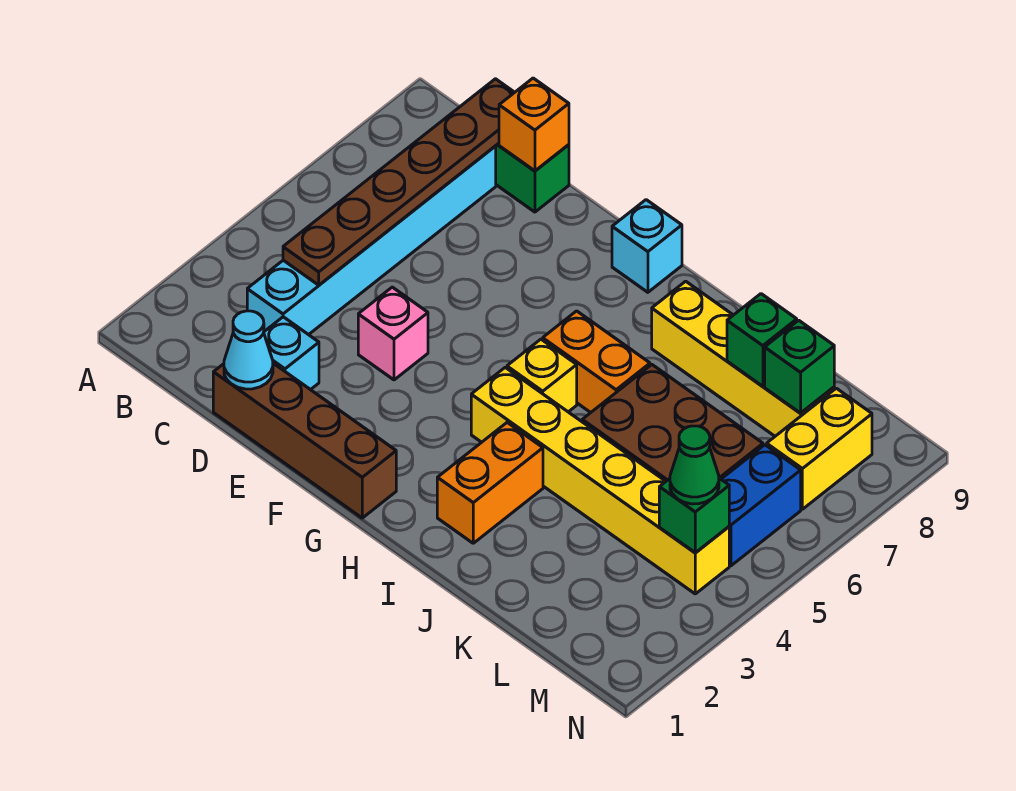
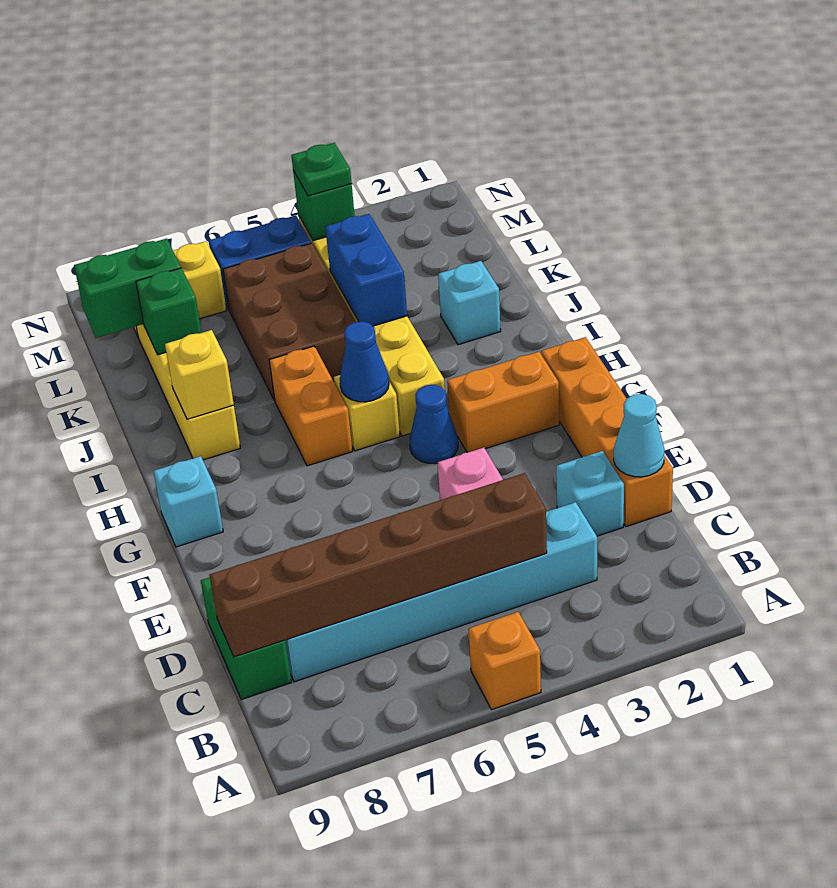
brown plate C4:C9 level 2 -> brown brick C4:C9 level 2
brown brick D1:G1 level 1 -> orange brick D1:G1 level 1
orange brick D9 level 2 -> orange brick A5 level 1
none -> blue cone G4 level 1
none -> blue cone H5 level 2
orange brick I2:I3 level 1 -> orange brick G2:G3 level 1
none -> yellow brick I8 level 2
none -> cyan brick J2 level 1
none -> blue brick J4:K4 level 2
green brick L8 level 2 -> green brick L8:L9 level 2
green cone M4 level 3 -> green plate M4 level 3

